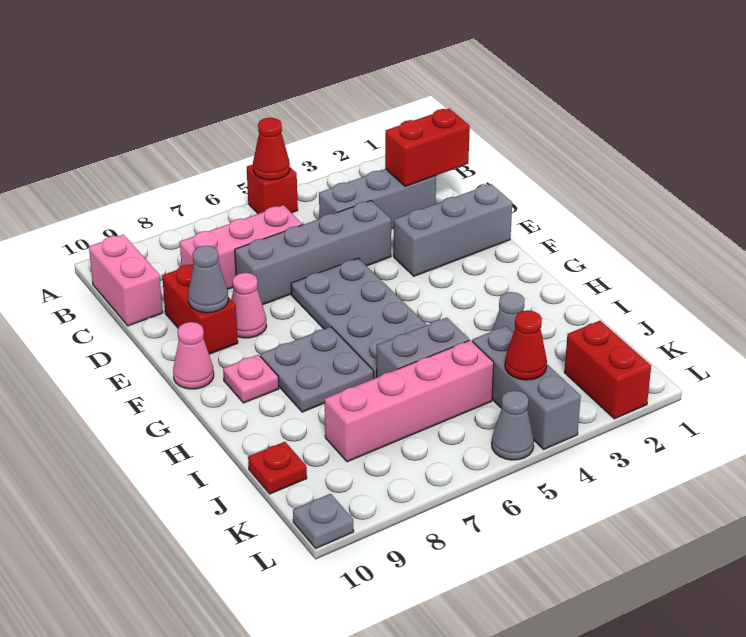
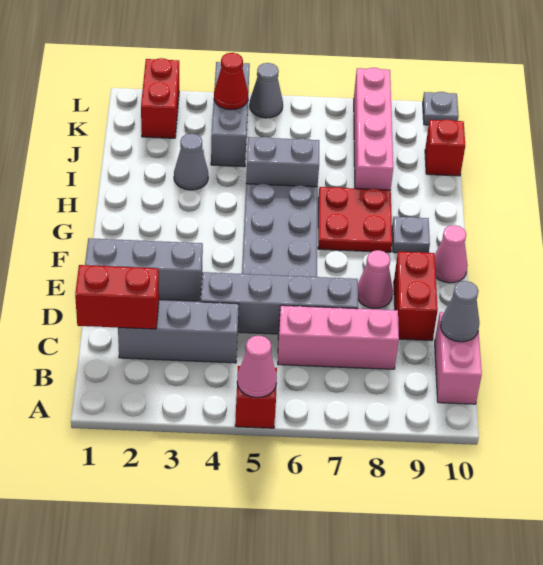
red cone A5 level 2 -> pink cone A5 level 2
grey cone E9 level 2 -> grey cone C10 level 2
grey plate G7:H8 level 1 -> red plate G7:H8 level 1
pink plate G9 level 1 -> grey plate G9 level 1
pink brick J5:J8 level 1 -> pink brick I8:L8 level 1
red plate J10 level 1 -> red brick J10 level 1

